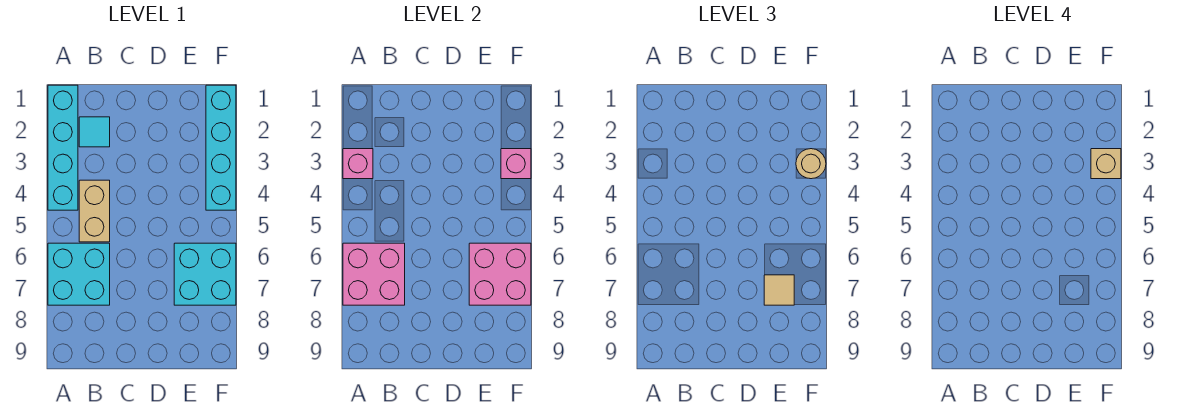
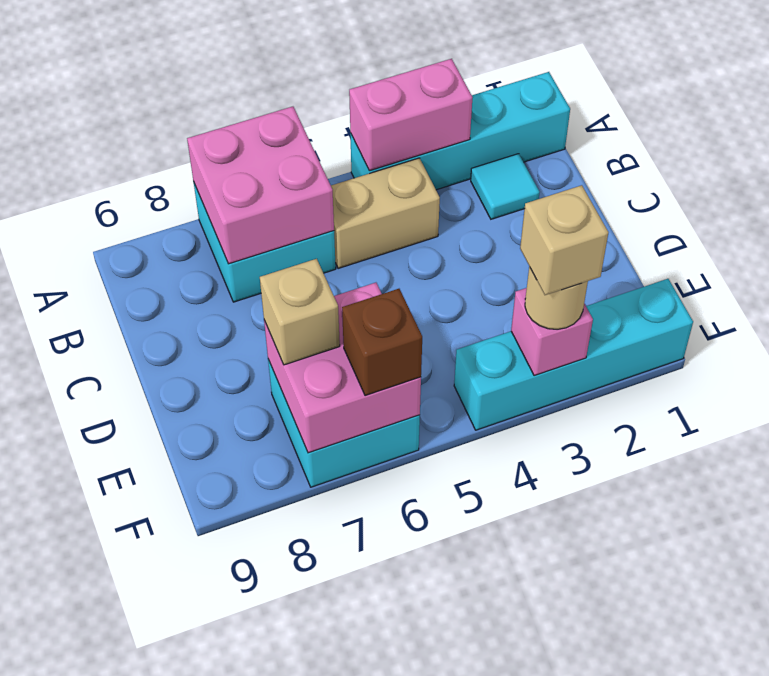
pink brick A3 level 2 -> pink brick A3:A4 level 2
tan tile E7 level 3 -> tan brick E7 level 3
none -> brown brick F6 level 3

